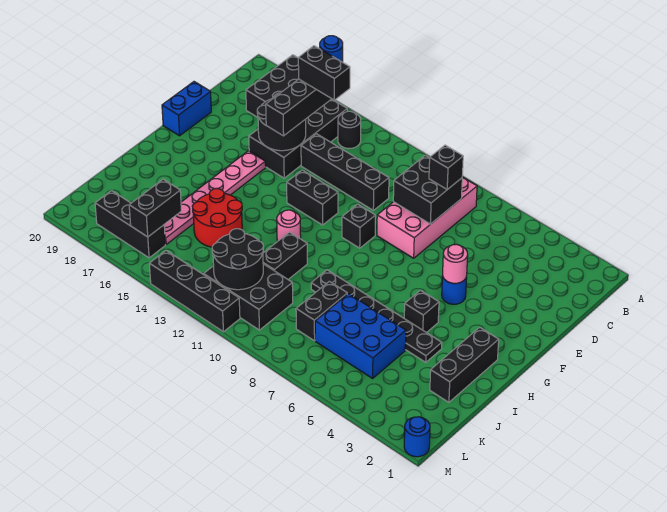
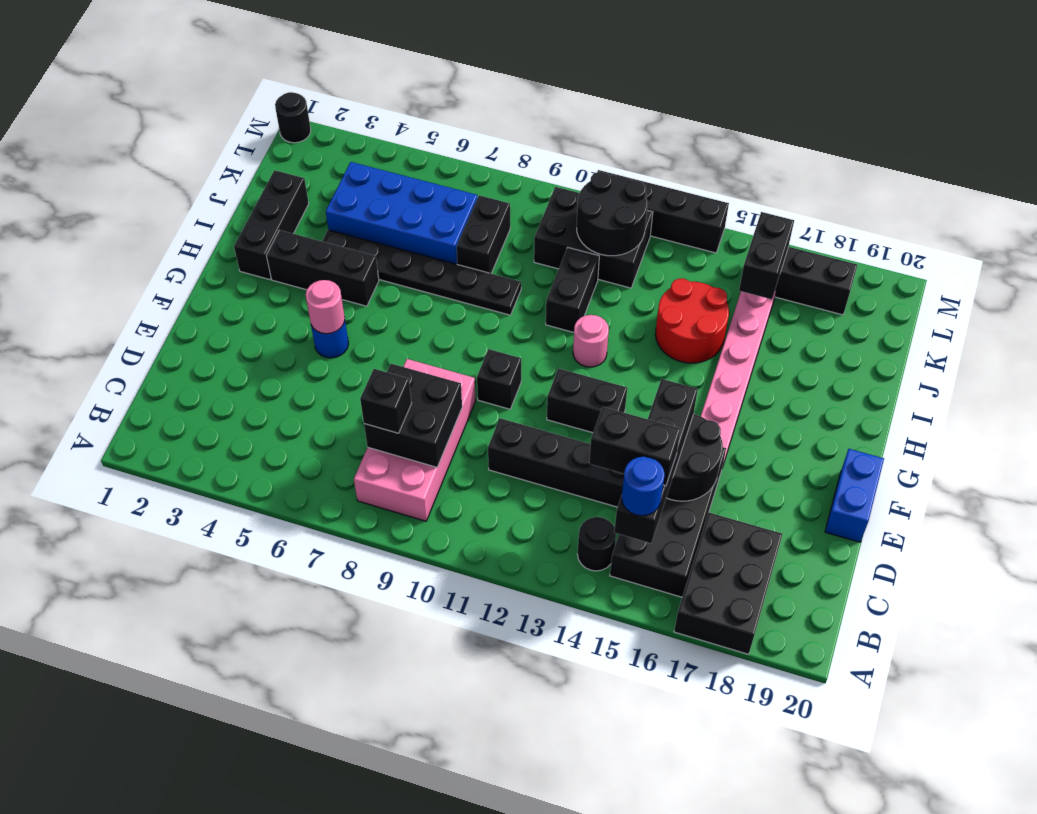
black brick H5 level 1 -> black brick H3:H5 level 1
blue brick J5:K7 level 1 -> blue brick J4:K7 level 1
blue round brick M1 level 1 -> black round brick M1 level 1

